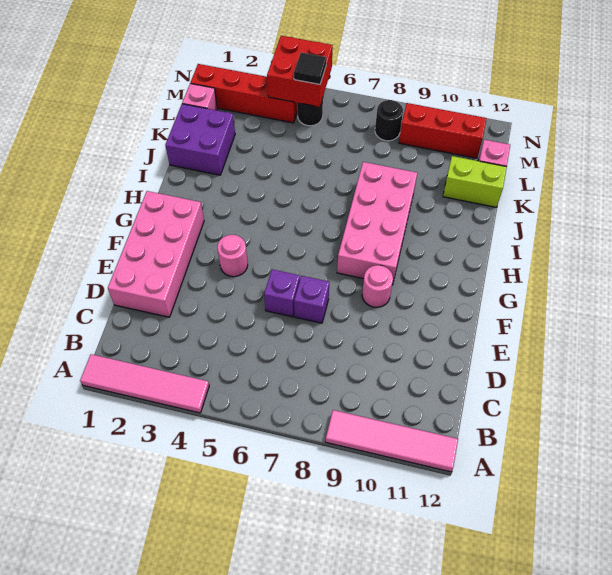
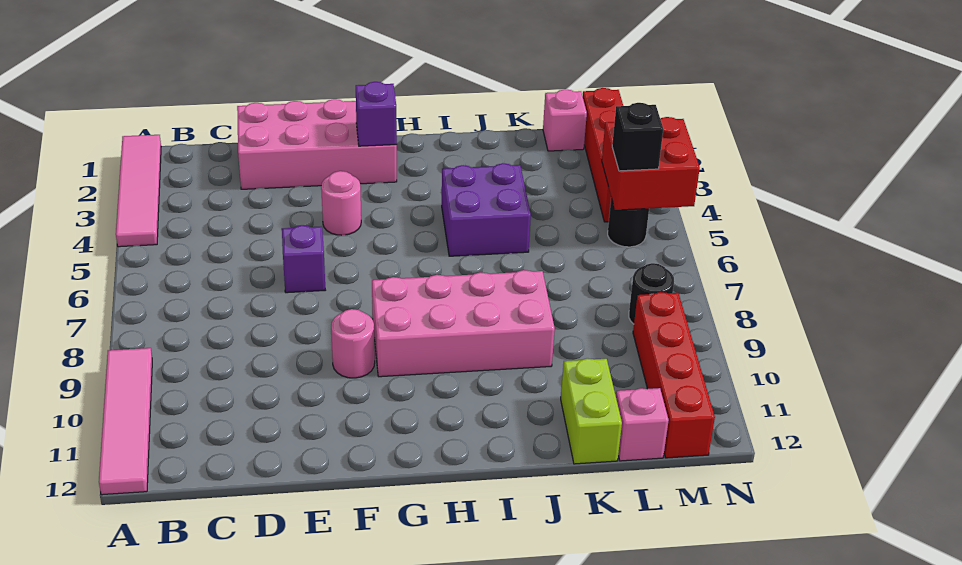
purple brick E7 level 1 -> purple brick G2 level 2
purple brick J1:K2 level 1 -> purple brick I4:J5 level 1
black tile M5 level 3 -> black brick M5 level 3
red brick M9:M11 level 1 -> red brick M9:M12 level 1

